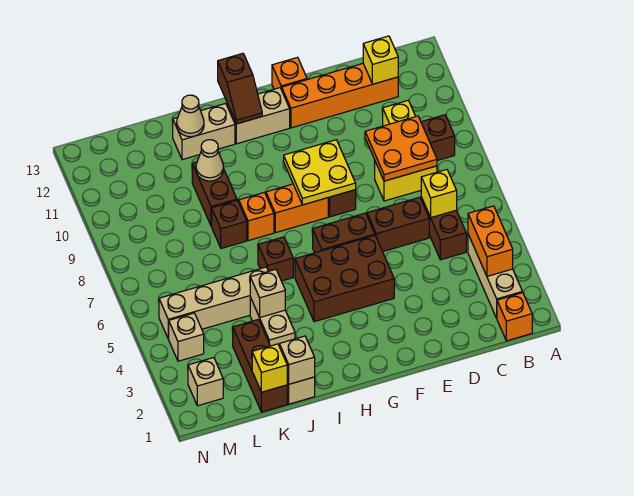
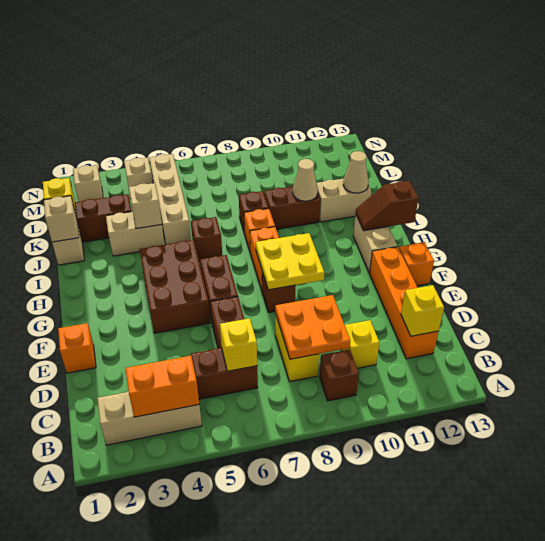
orange brick B1 level 1 -> orange brick E1 level 1
tan brick I12:J12 level 1 -> tan brick J11:J12 level 1

